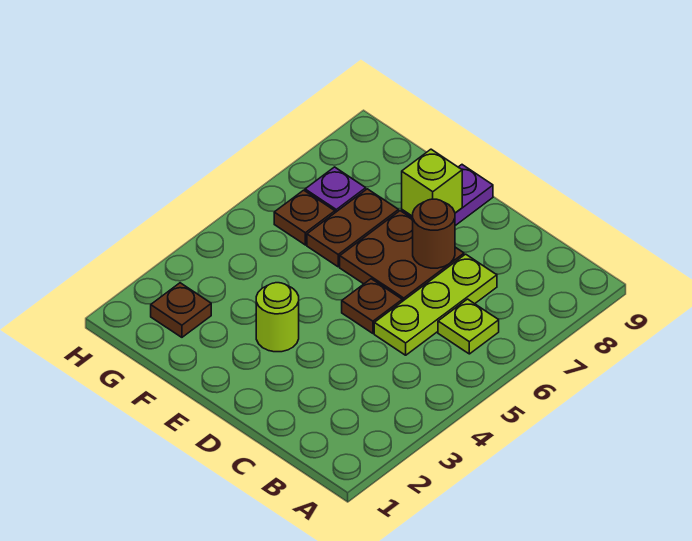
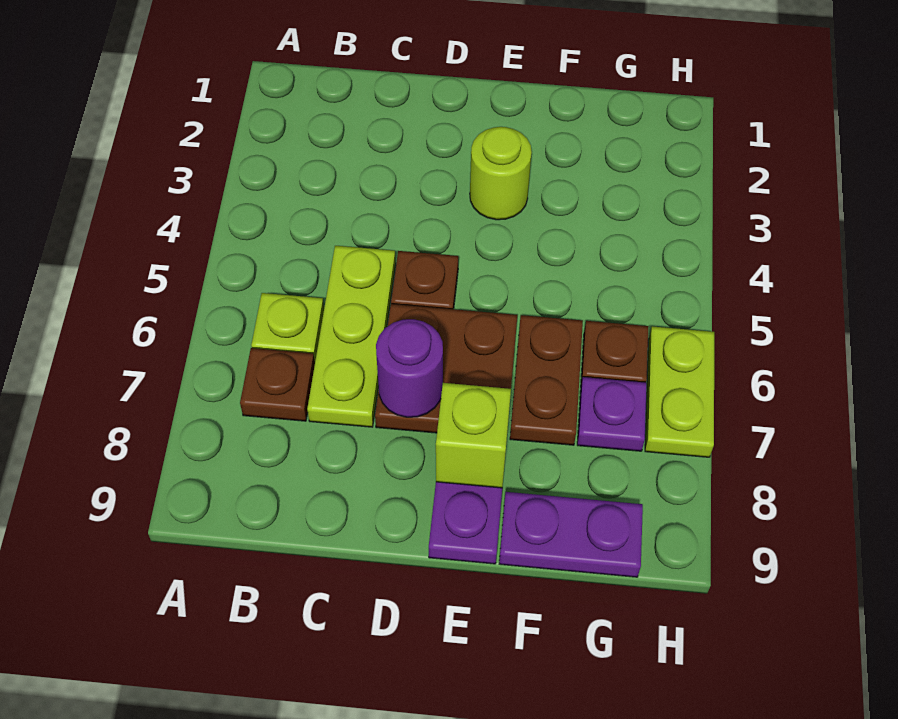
brown round brick D7 level 2 -> purple round brick D7 level 2
none -> purple plate F9:G9 level 1
brown plate G2 level 1 -> brown plate B7 level 1
none -> lime plate H6:H7 level 1

